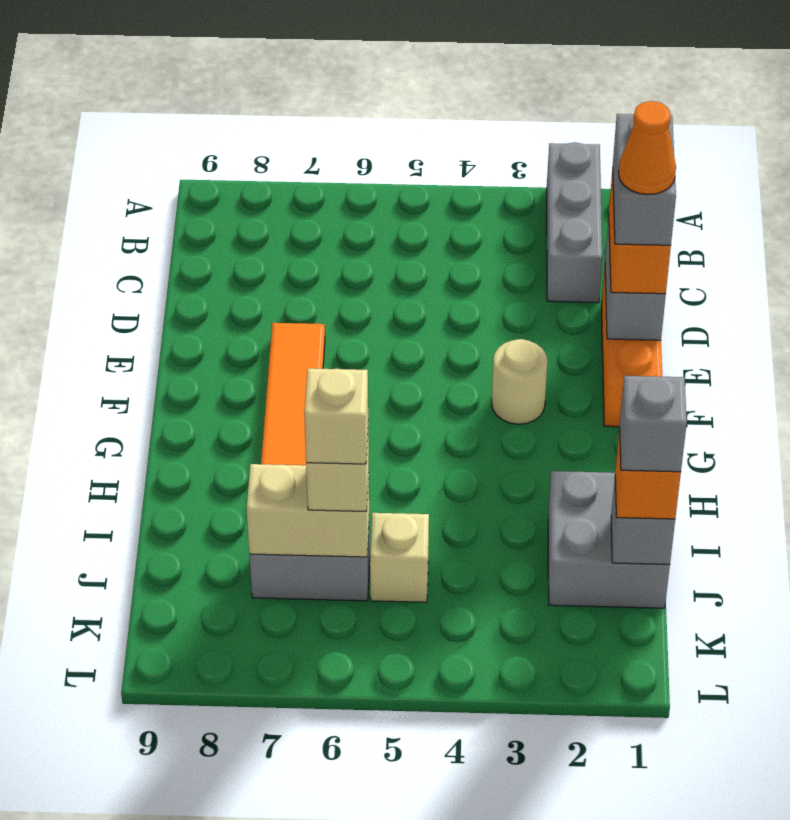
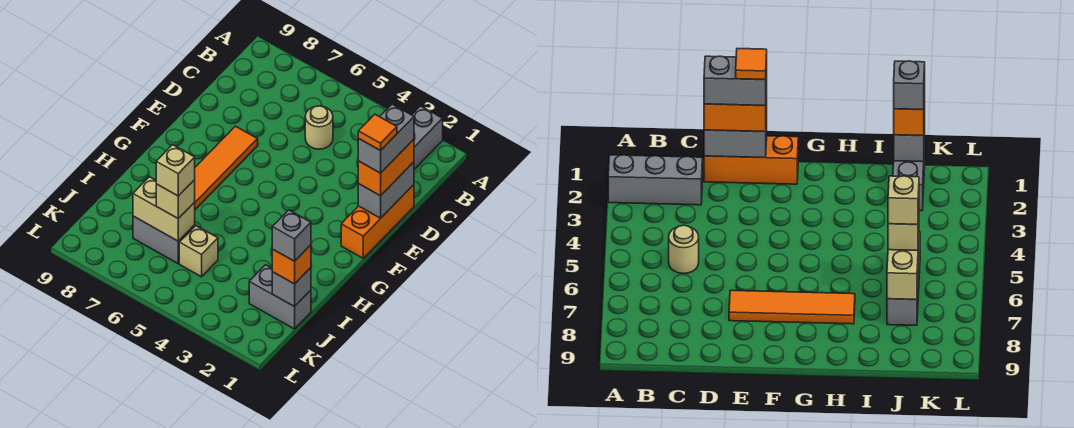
orange cone E1 level 5 -> orange tile E1 level 5
tan round brick F3 level 1 -> tan round brick C5 level 1
grey brick I1:J2 level 1 -> grey brick J1:J2 level 1

